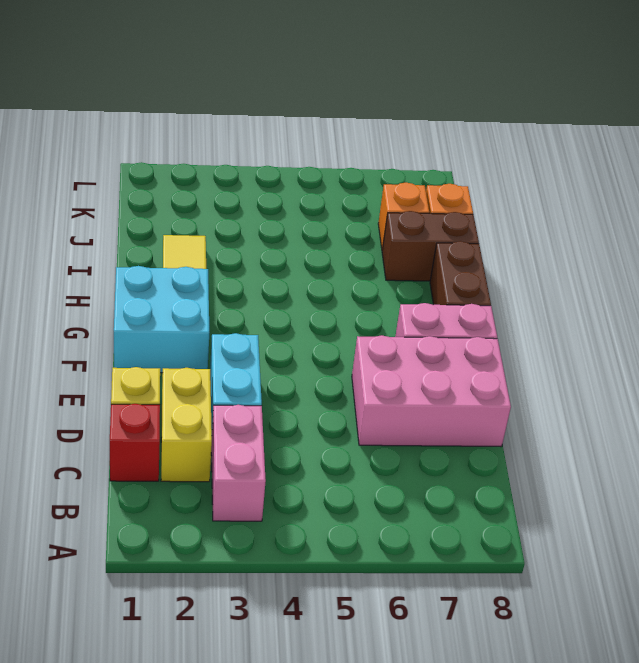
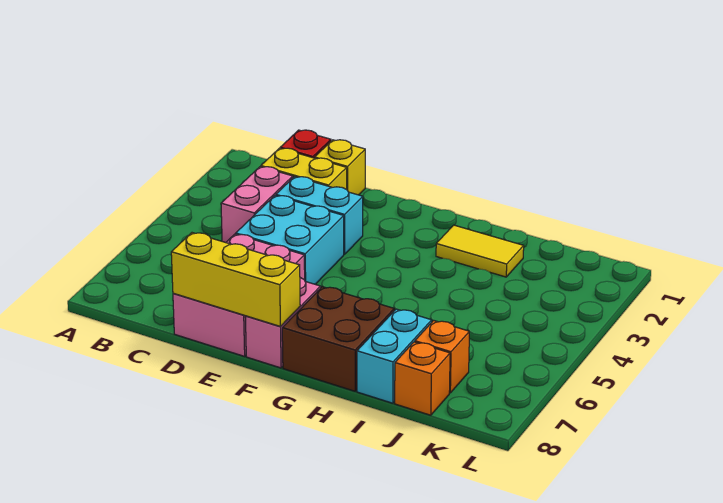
pink brick B3:C3 level 1 -> pink brick C3:C4 level 1
none -> yellow brick D8:F8 level 2
cyan brick F1:G2 level 1 -> cyan brick D4:E5 level 1
brown brick G8:H8 level 1 -> brown brick G7:H8 level 1
brown brick I7:I8 level 1 -> cyan brick I7:I8 level 1

